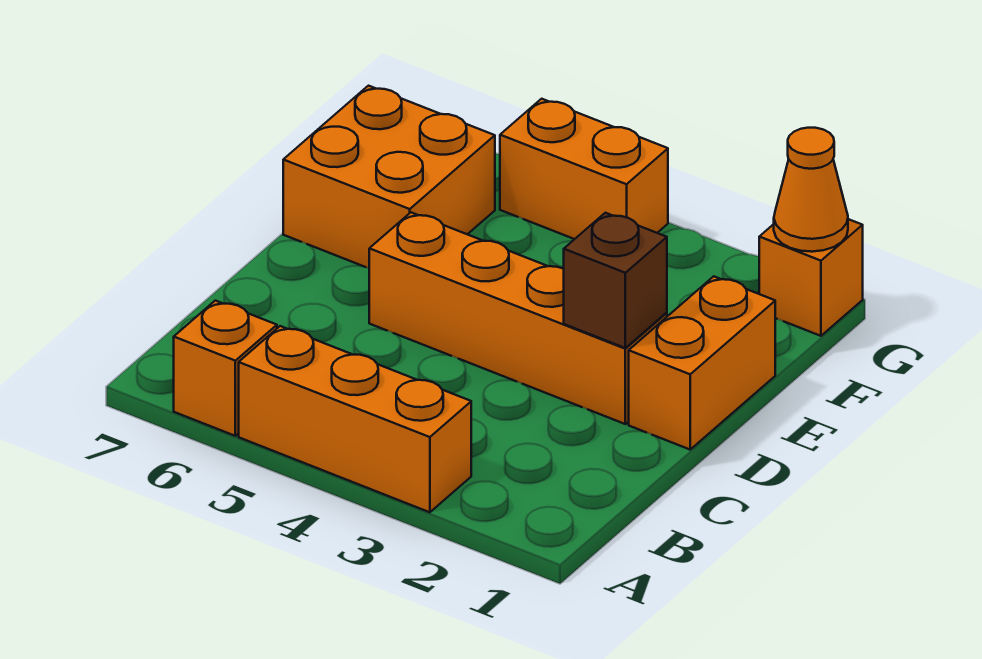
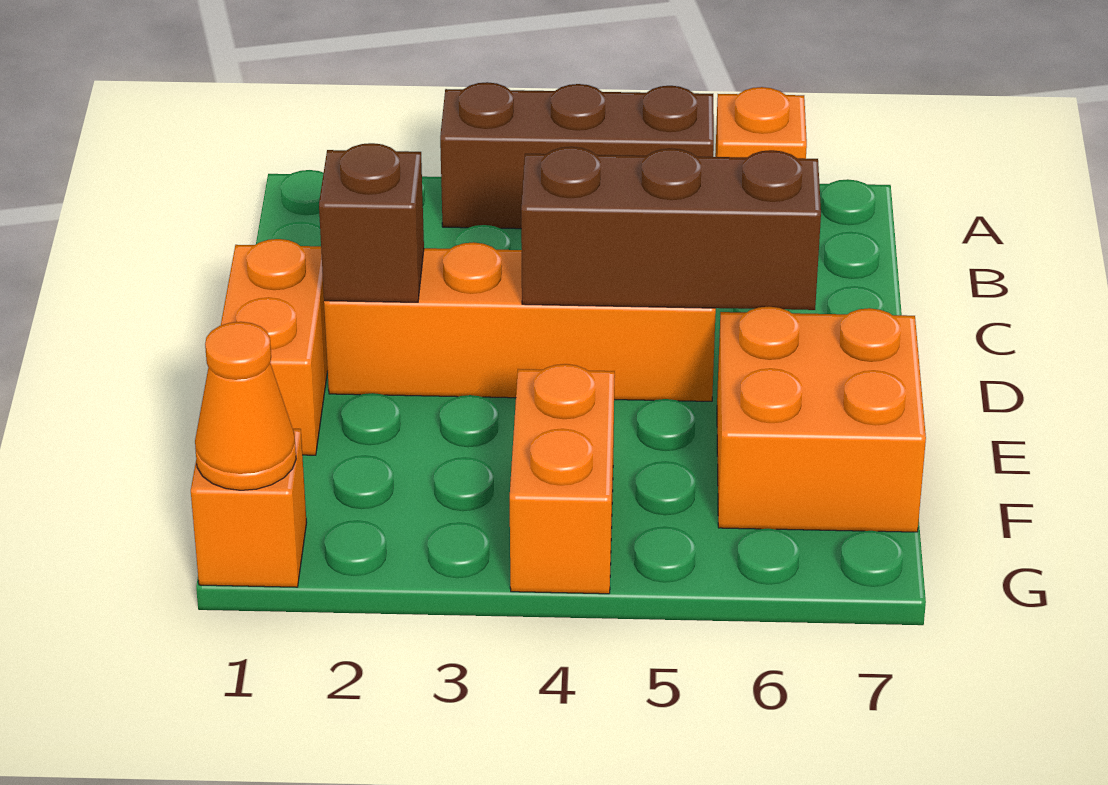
orange brick A3:A5 level 1 -> brown brick A3:A5 level 1
none -> brown brick D4:D6 level 2
orange brick G4:G5 level 1 -> orange brick F4:G4 level 1

